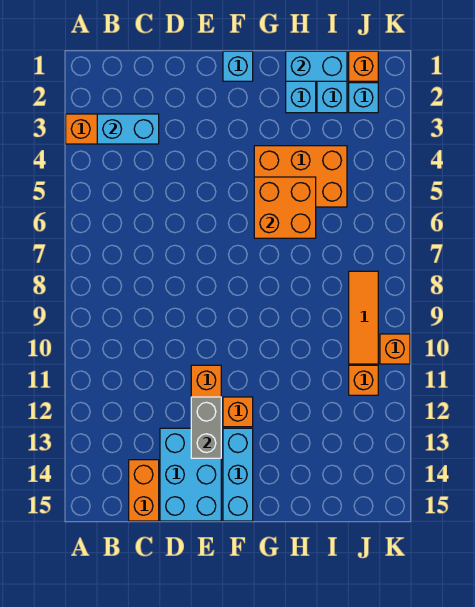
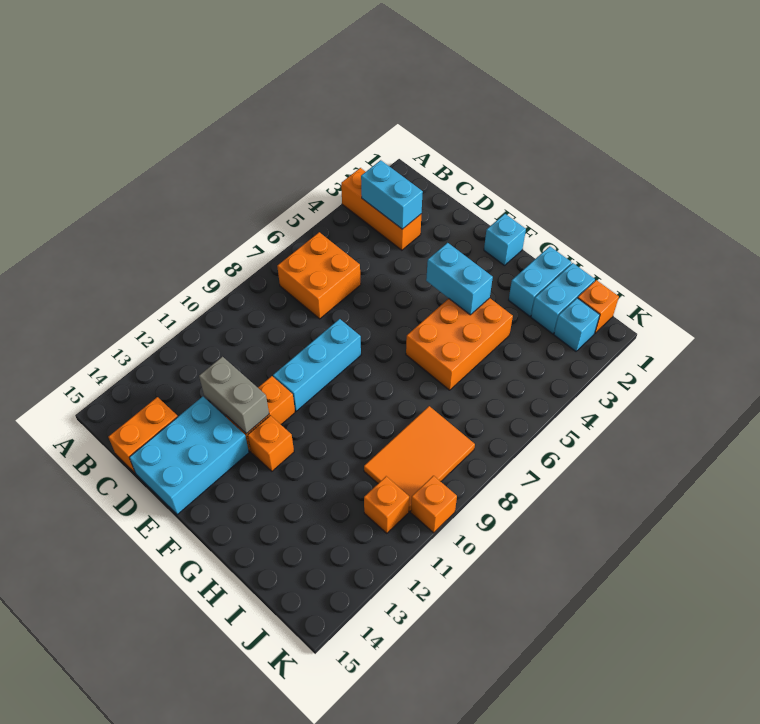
grey brick E12:E13 level 2 -> grey brick D12:E12 level 2
cyan brick F13:F15 level 1 -> cyan brick E8:E10 level 1
orange brick G4:I5 level 1 -> orange brick G4:H6 level 1
orange brick G5:H6 level 2 -> orange brick B6:C7 level 1
cyan brick H1:I1 level 2 -> cyan brick F4:G4 level 2
orange tile J8:J10 level 1 -> orange tile I8:J10 level 1

